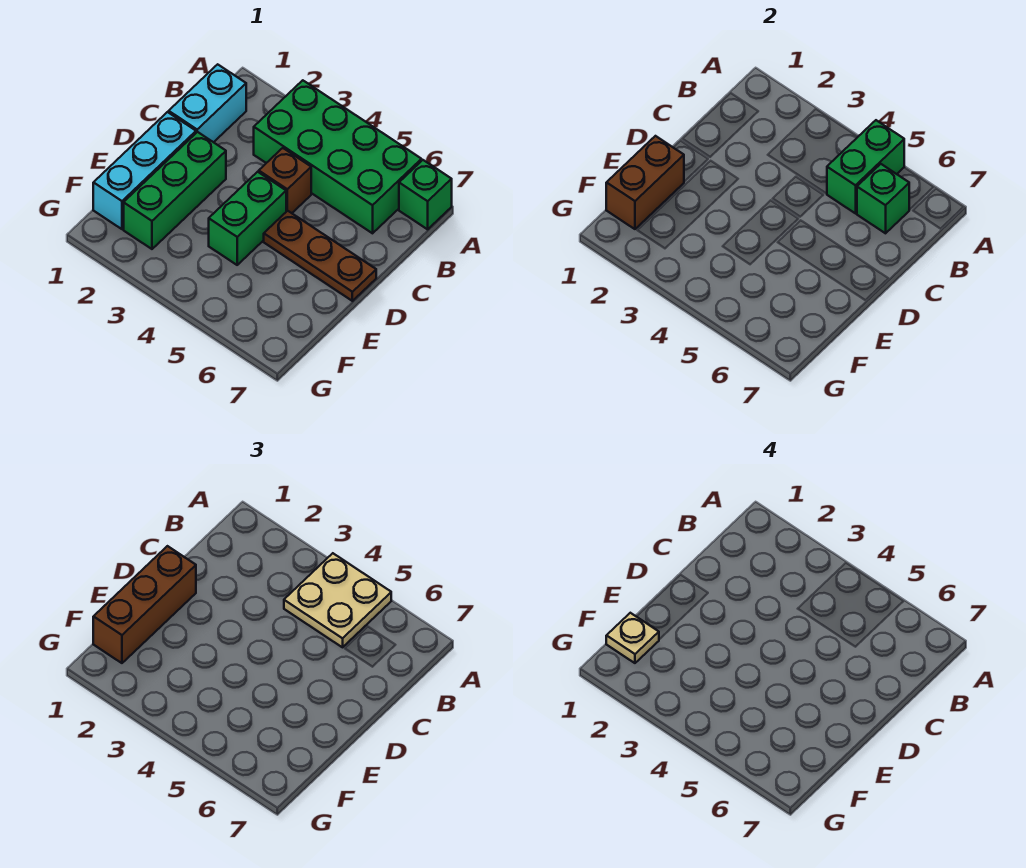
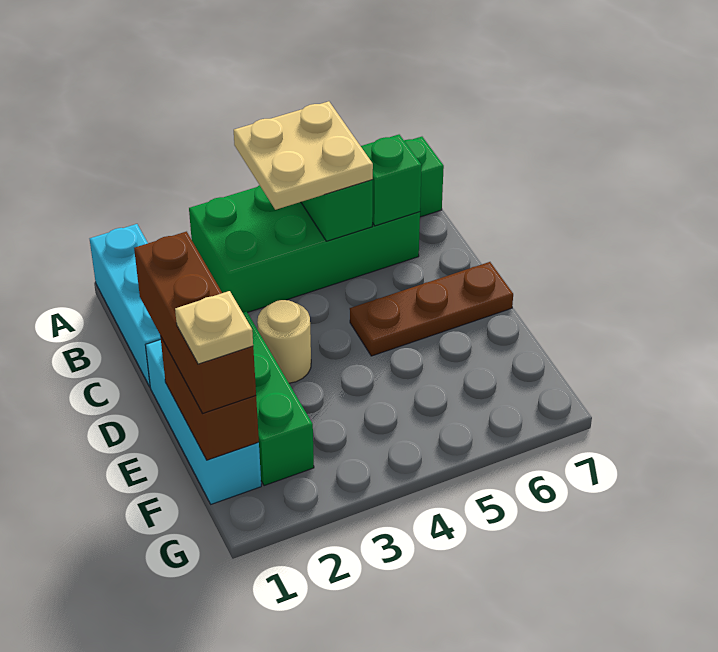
cyan brick B1:C1 level 1 -> cyan brick A1:C1 level 1
brown brick C4 level 1 -> none
none -> tan round brick D3 level 1
green brick D4:E4 level 1 -> none

